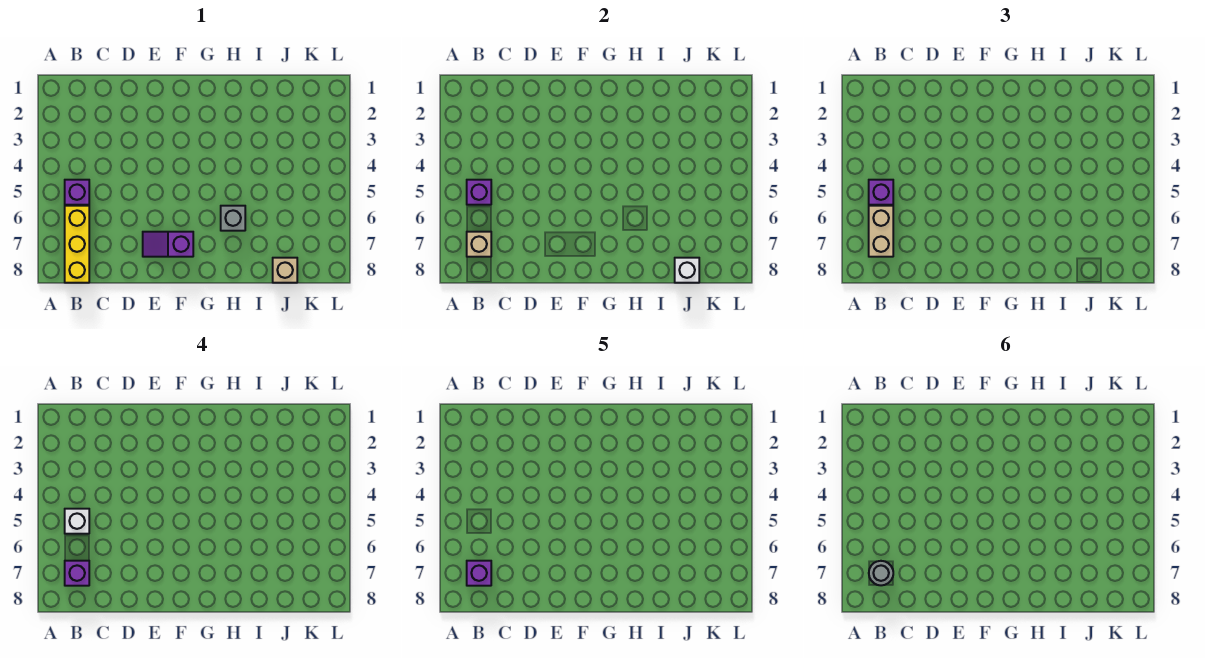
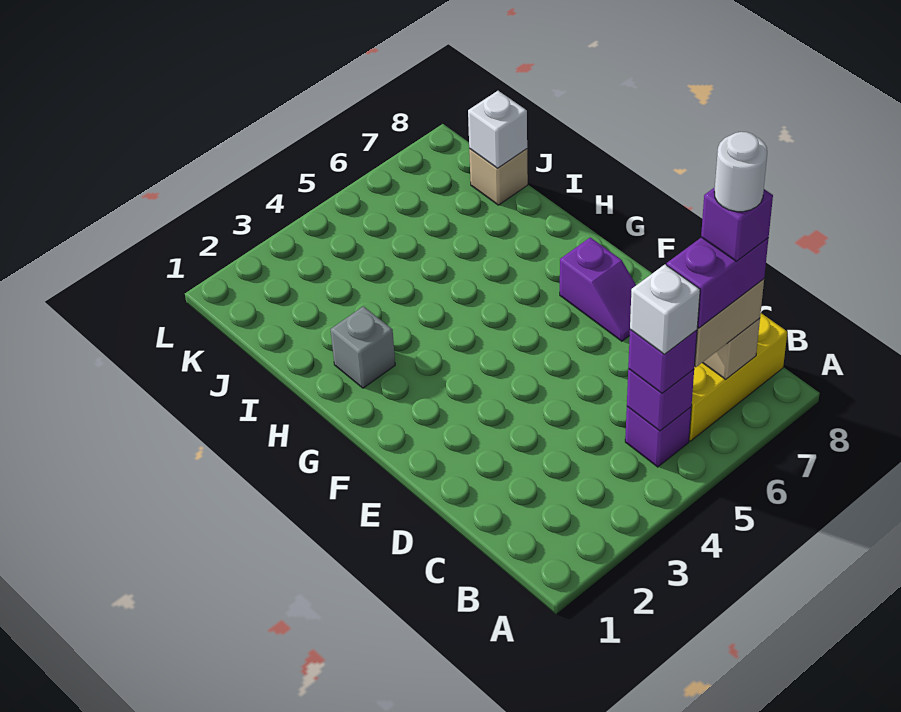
purple brick B7 level 4 -> purple brick B6:B7 level 4
grey round brick B7 level 6 -> white round brick B7 level 6
grey brick H6 level 1 -> grey brick H2 level 1

